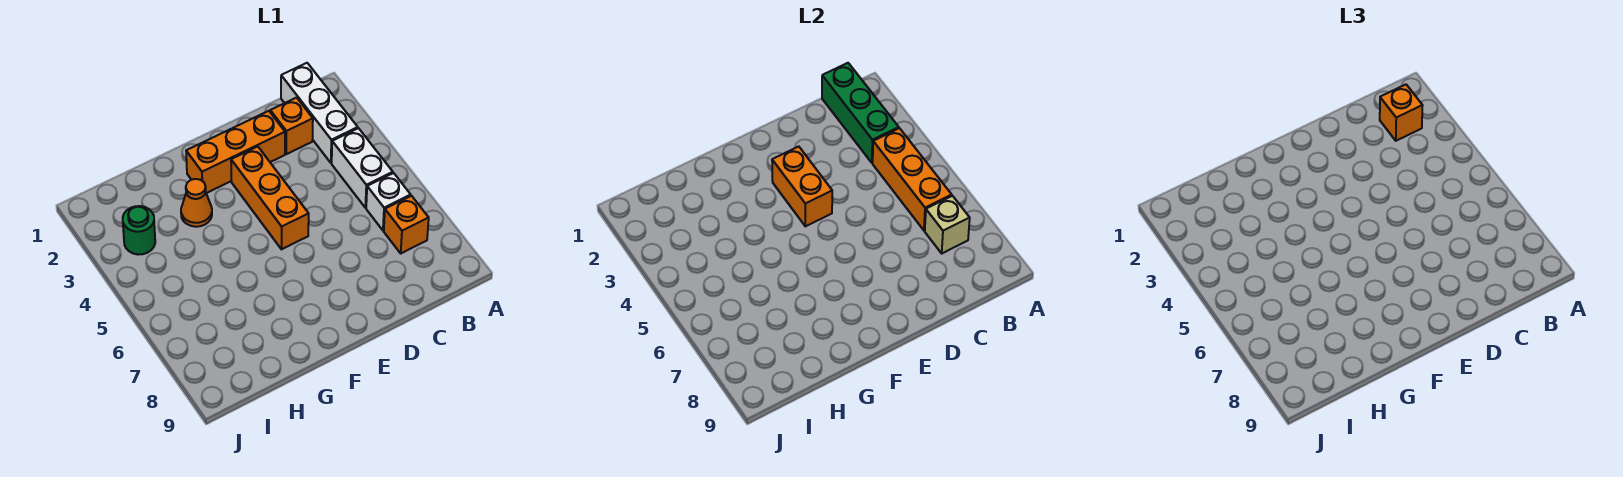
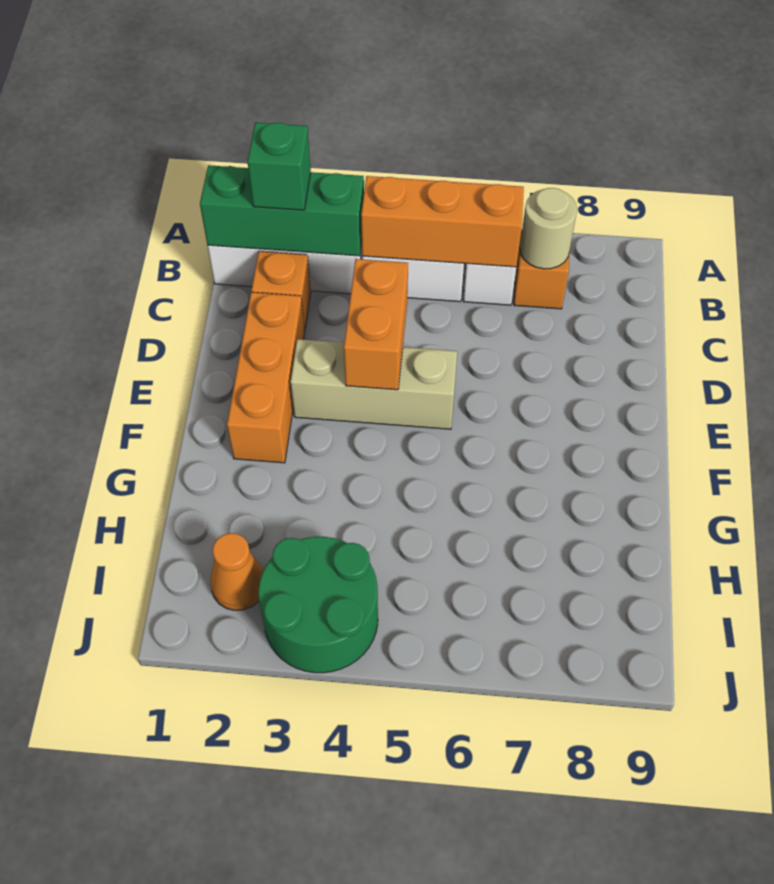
orange brick B2 level 3 -> green brick B2 level 3
tan brick B7 level 2 -> tan round brick B7 level 2
orange brick E3:E5 level 1 -> tan brick E3:E5 level 1
orange brick E3:E4 level 2 -> orange brick D4:E4 level 2
orange cone G3 level 1 -> orange cone I2 level 1
green round brick I3 level 1 -> green round brick I3:J4 level 1

